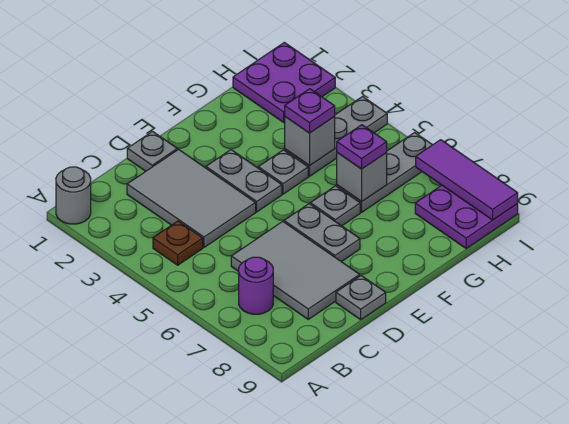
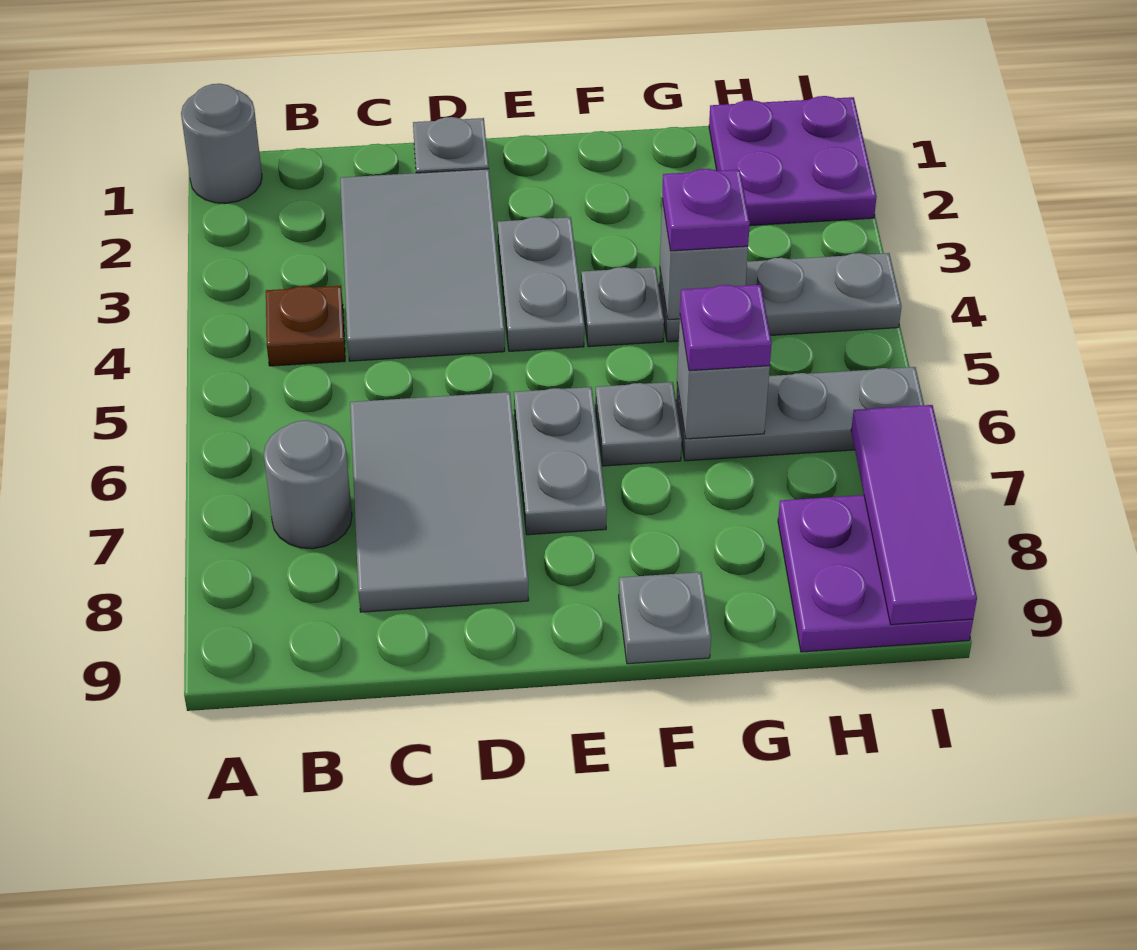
purple round brick B7 level 1 -> grey round brick B7 level 1
grey plate D9 level 1 -> grey plate F9 level 1

